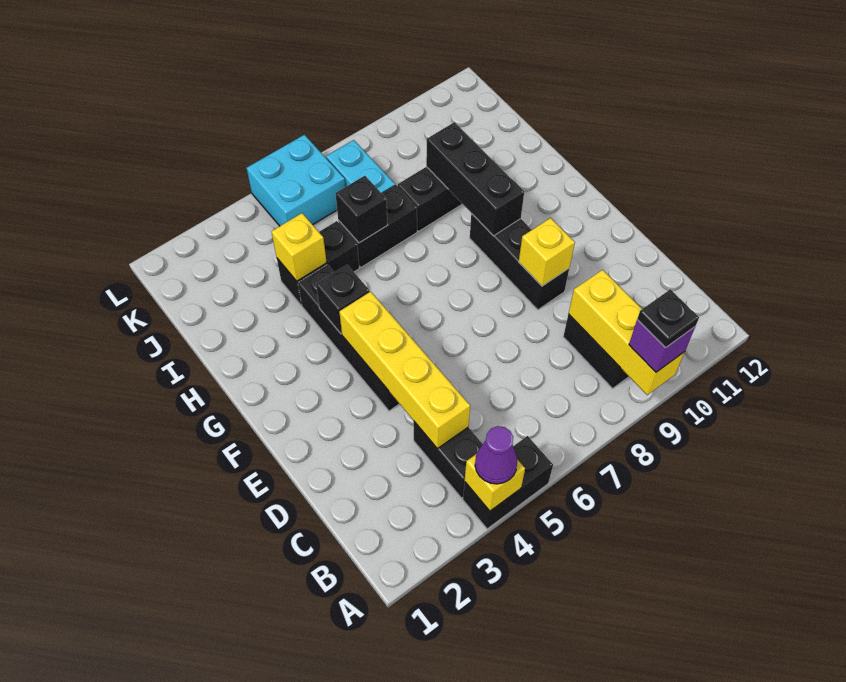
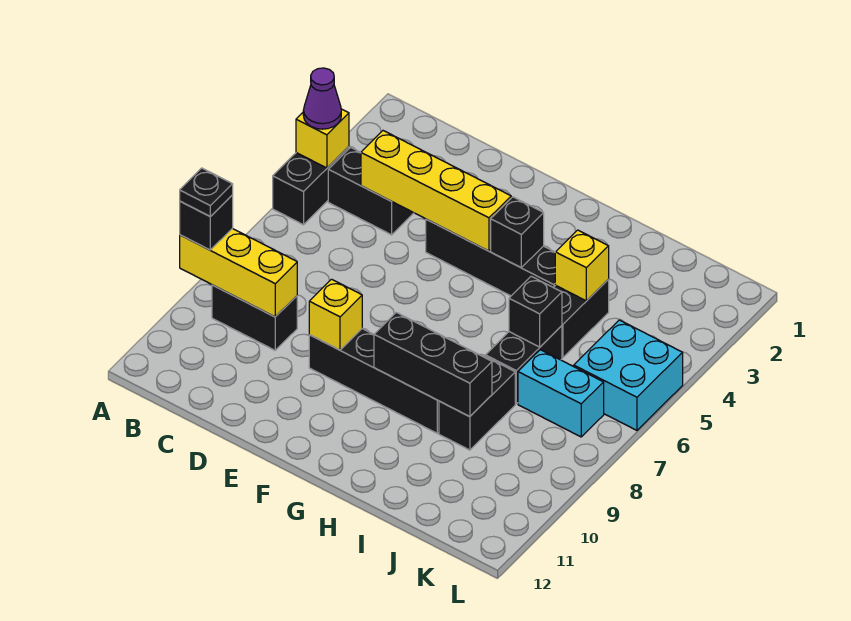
purple brick A9 level 3 -> black brick A9 level 3
black brick E9:G9 level 1 -> black brick E9:H9 level 1

